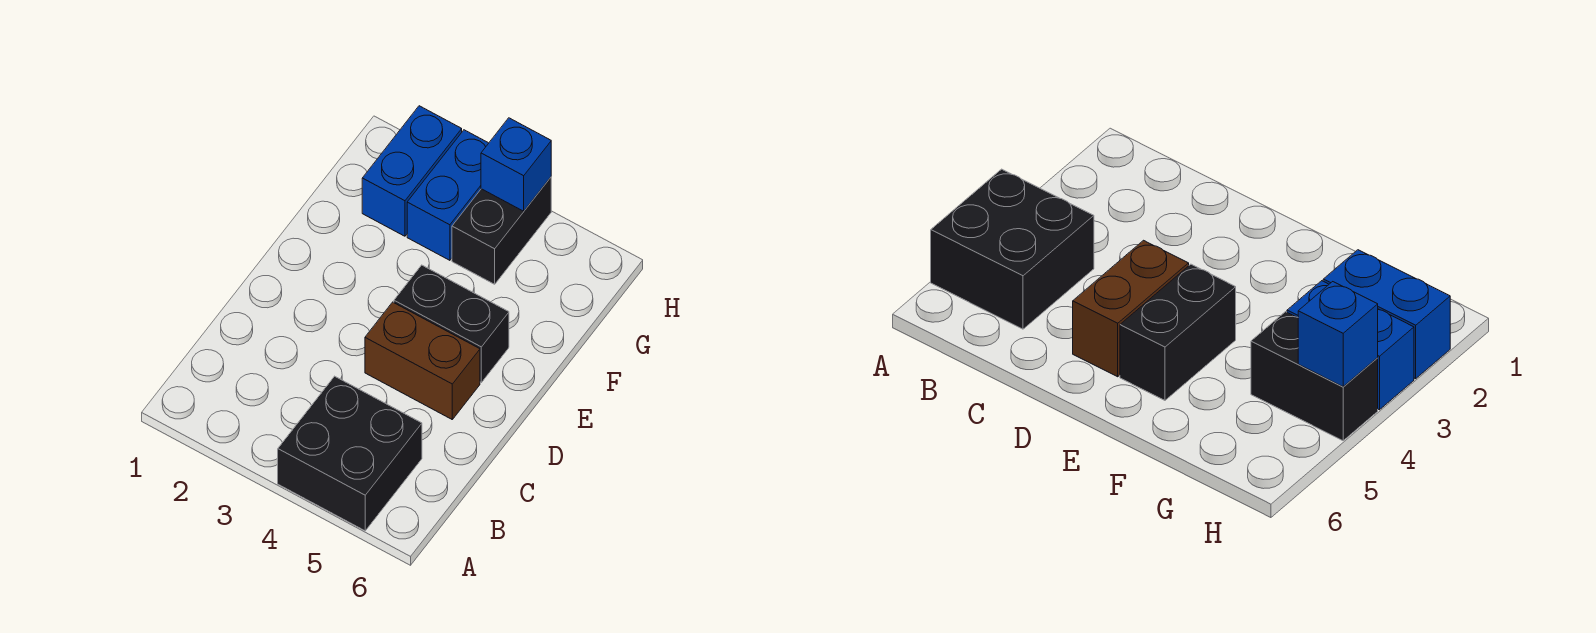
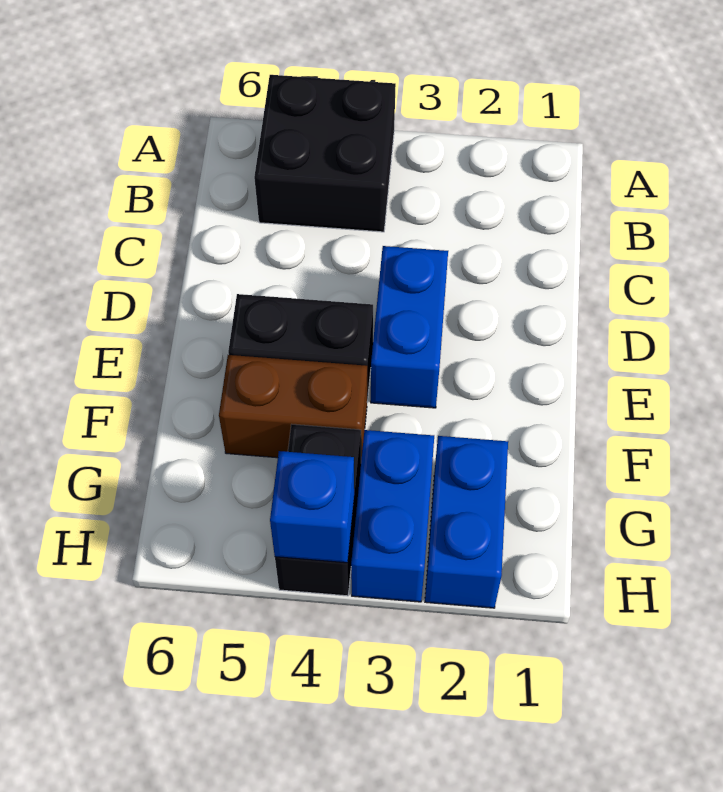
none -> blue brick D3:E3 level 1
brown brick D4:D5 level 1 -> brown brick F4:F5 level 1

